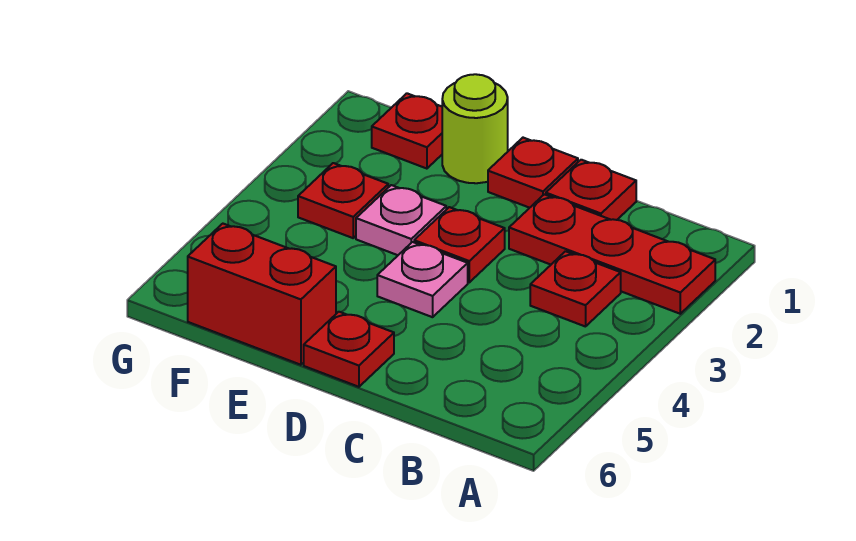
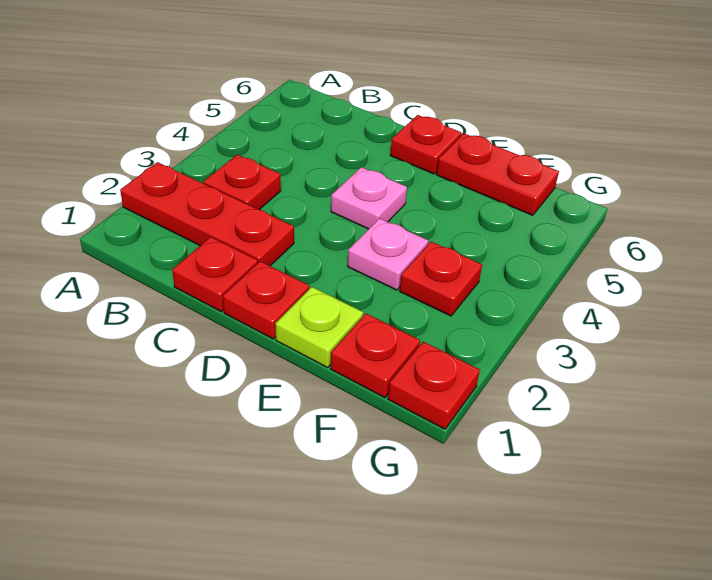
red plate D3 level 1 -> red plate G1 level 1
lime round brick E1 level 1 -> lime plate E1 level 1
red brick E6:F6 level 1 -> red plate E6:F6 level 1

